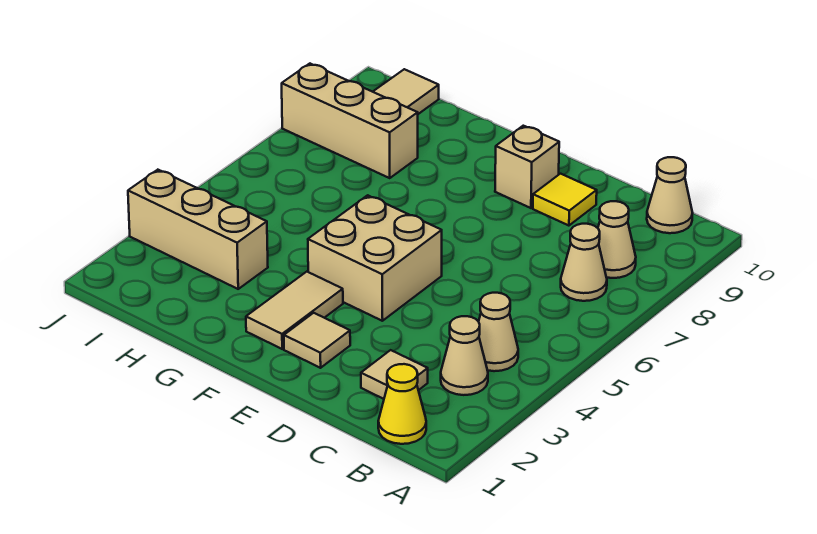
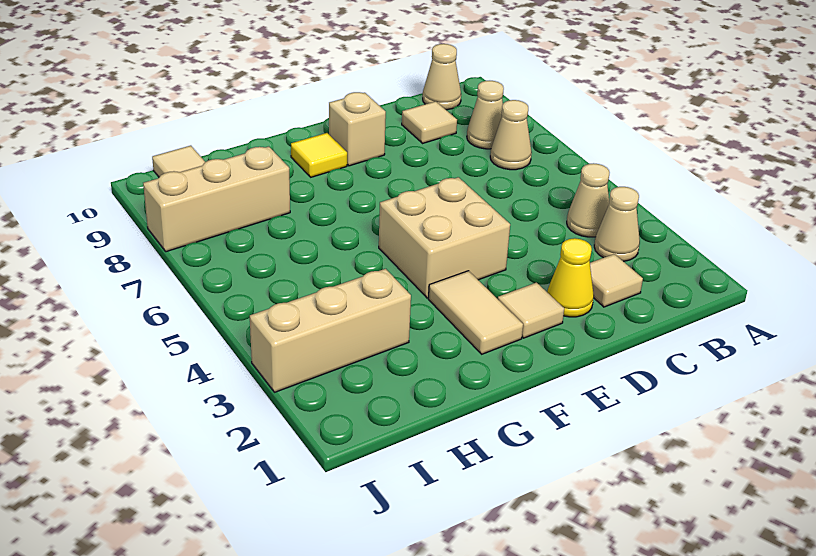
yellow cone B1 level 1 -> yellow cone D2 level 1
none -> tan tile C9 level 1
yellow tile D9 level 1 -> yellow tile F9 level 1

